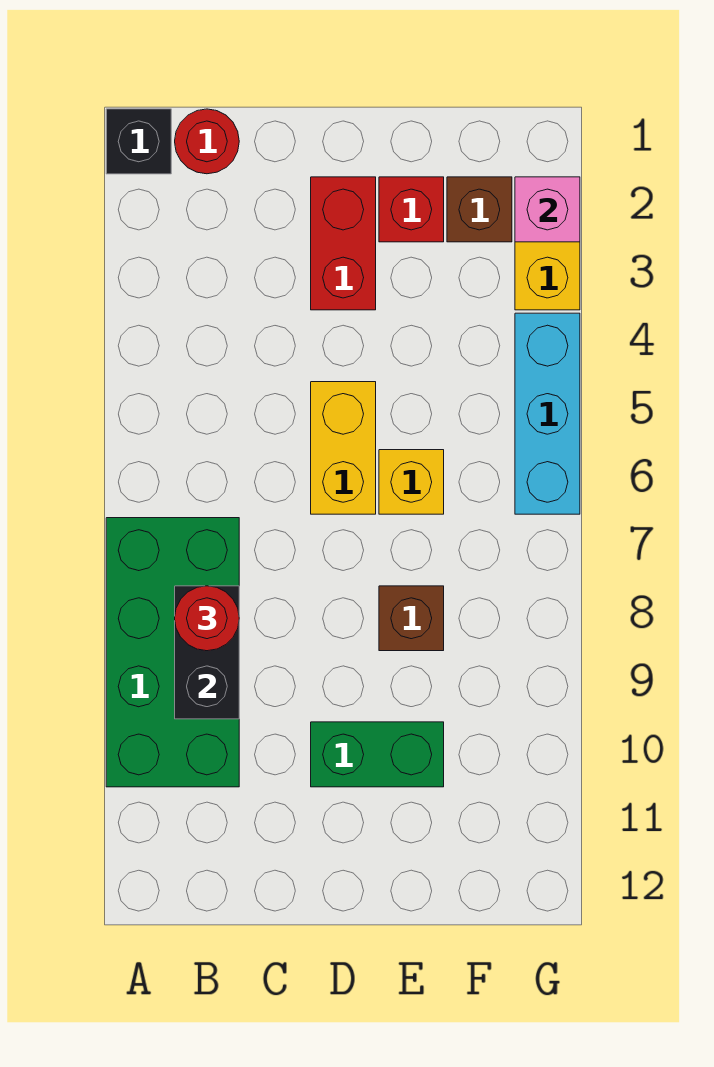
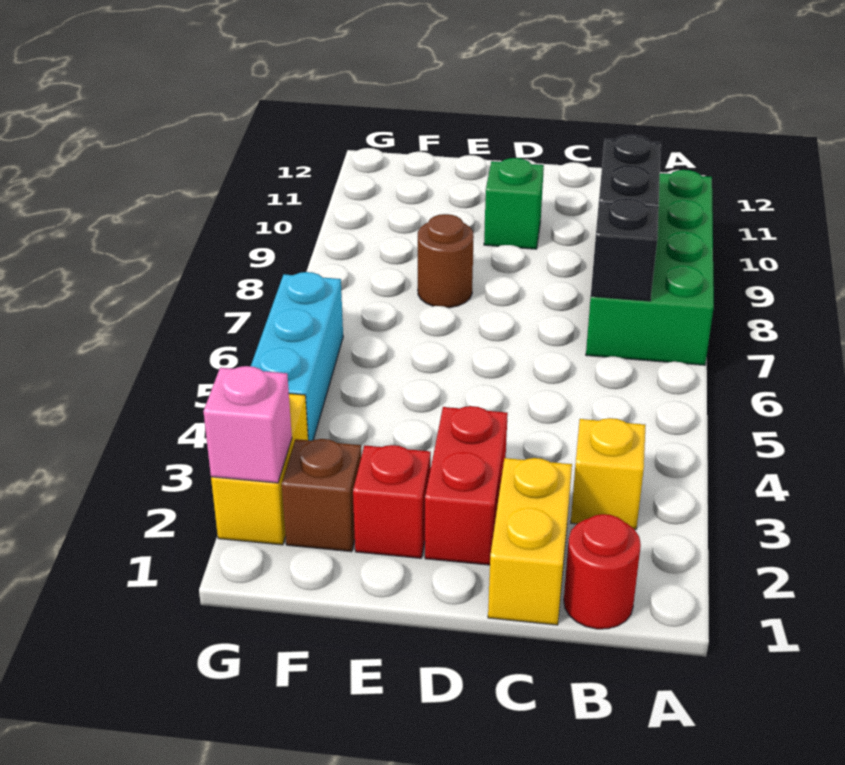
black brick A1 level 1 -> black brick B7 level 2
red round brick B8 level 3 -> none
yellow brick D5:D6 level 1 -> yellow brick C1:C2 level 1
green brick D10:E10 level 1 -> green brick D10 level 1
yellow brick E6 level 1 -> yellow brick B3 level 1
brown brick E8 level 1 -> brown round brick E8 level 1

